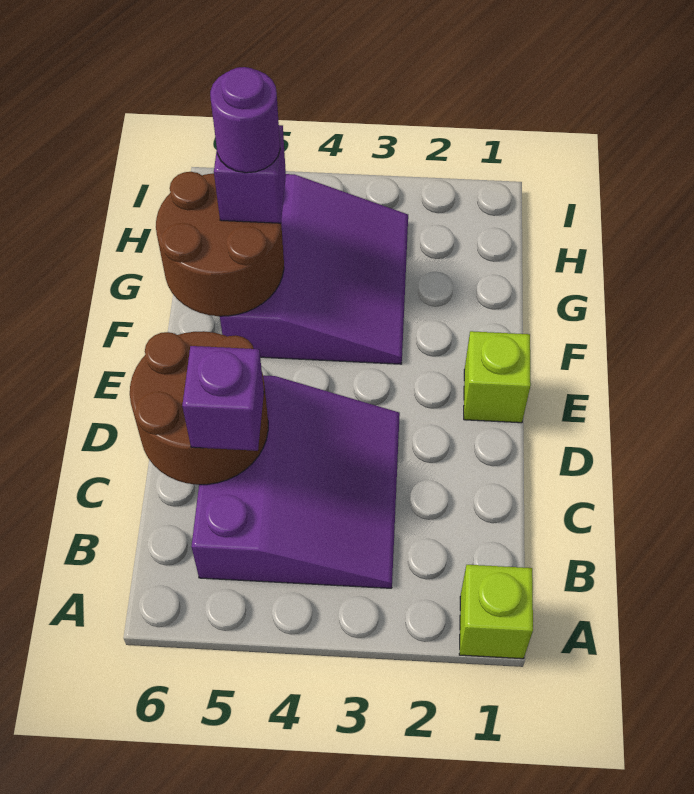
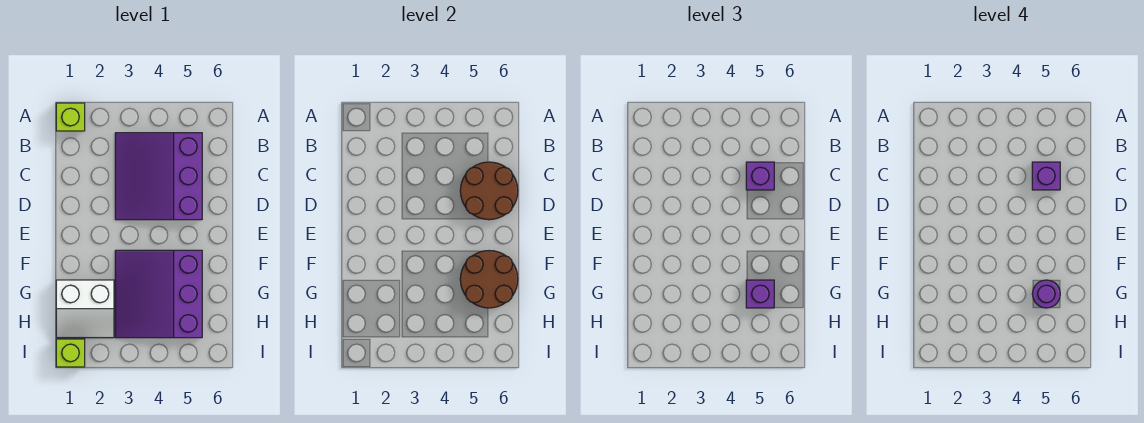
none -> purple brick C5 level 4
lime brick E1 level 1 -> lime brick I1 level 1
none -> white slope G1:H2 level 1 top G

